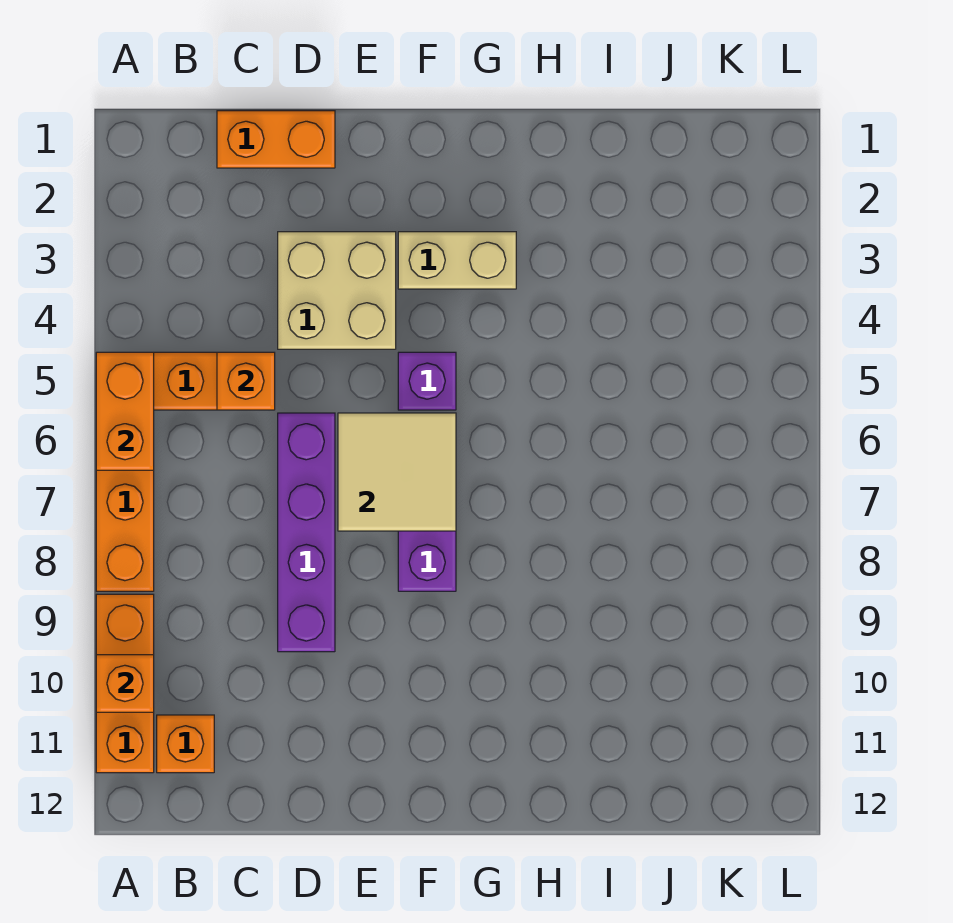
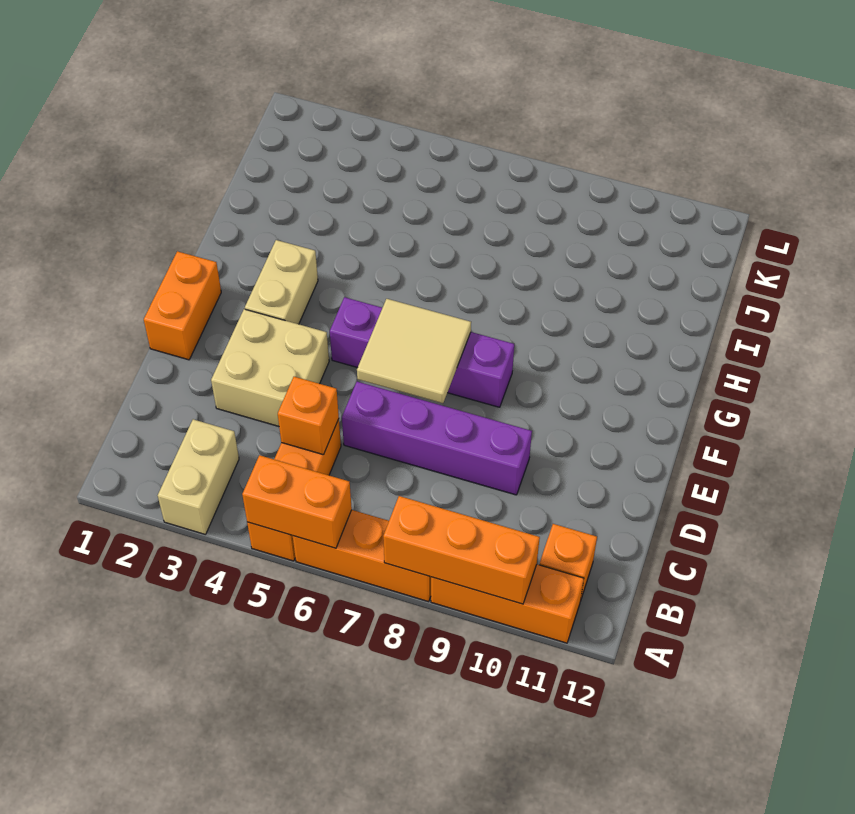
none -> tan brick A3:B3 level 1
orange brick A10 level 2 -> orange brick A8:A10 level 2
orange brick C1:D1 level 1 -> orange brick E1:F1 level 1

